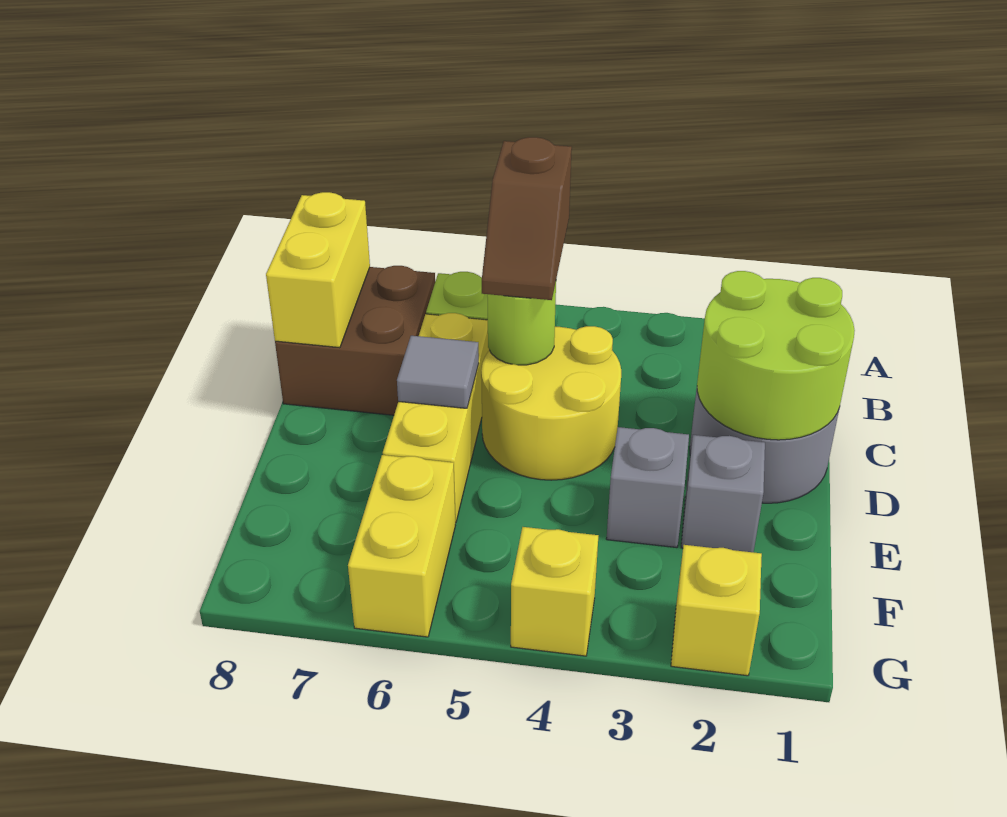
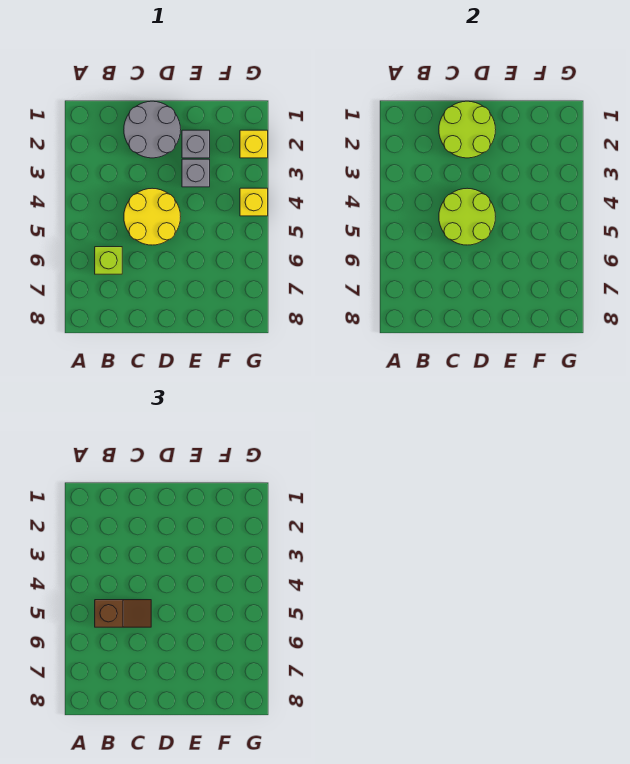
brown brick B7:C8 level 1 -> none
yellow brick B8:C8 level 2 -> none
lime round brick C5 level 2 -> lime round brick C4:D5 level 2
yellow brick C6:E6 level 1 -> none
grey tile D6 level 2 -> none
yellow brick F6:G6 level 1 -> none

